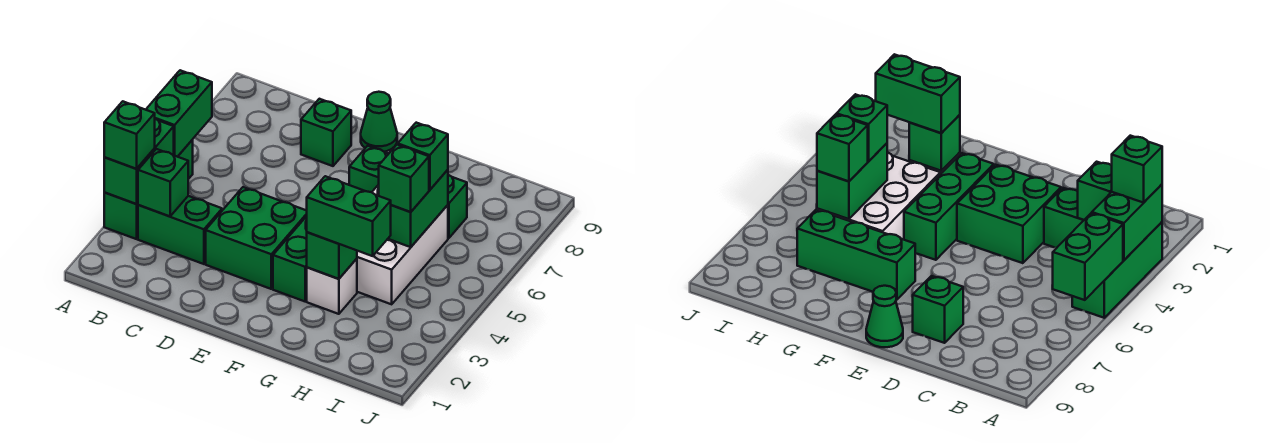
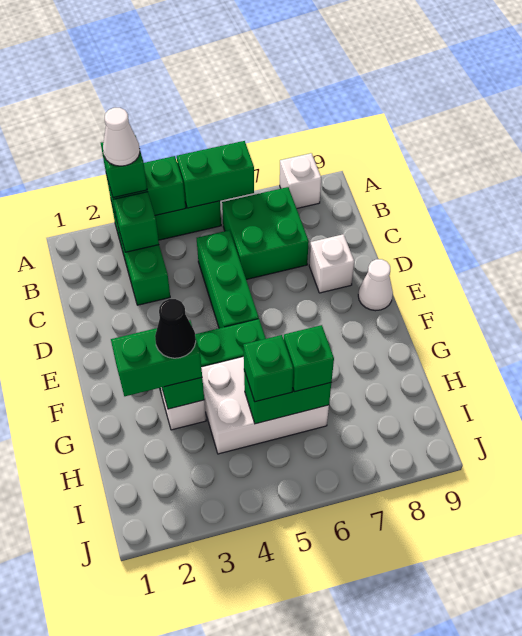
none -> white cone A3 level 4
none -> white brick A8 level 1
green brick D3:E4 level 1 -> green brick B6:C7 level 1
green brick D8 level 1 -> white brick D8 level 1
green cone E9 level 1 -> white cone E9 level 1
green brick F7:H7 level 1 -> green brick C5:E5 level 1
green brick G3:H3 level 3 -> green brick G2:G3 level 3
none -> black cone G3 level 4

